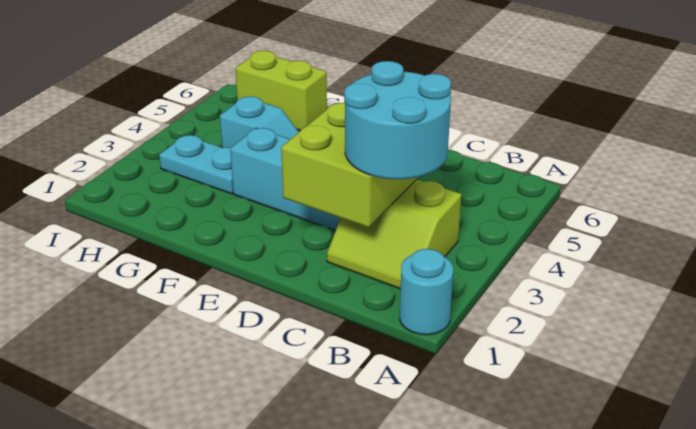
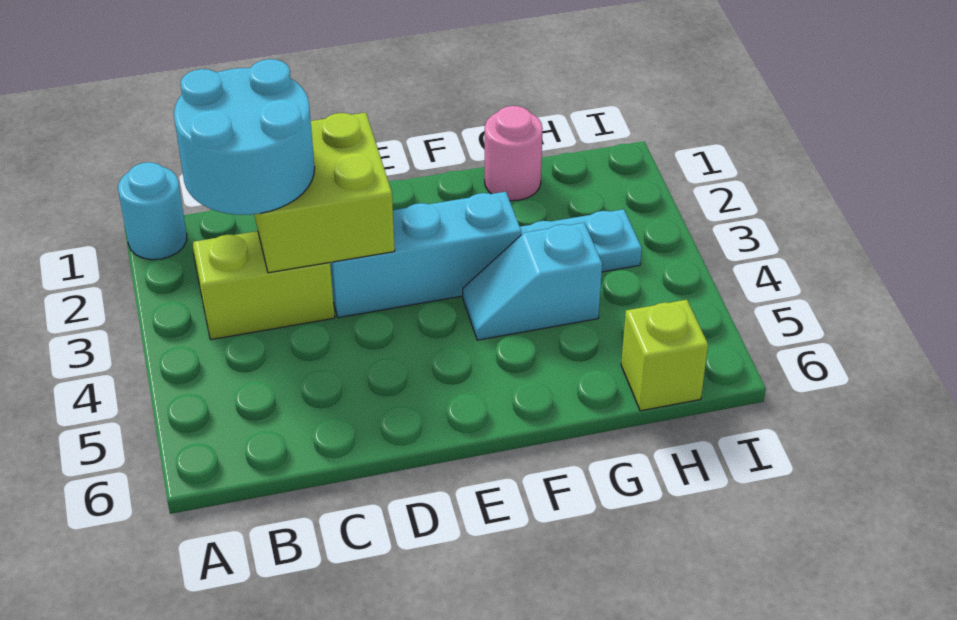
none -> pink round brick G1 level 1
lime brick G6:H6 level 1 -> lime brick H6 level 1

